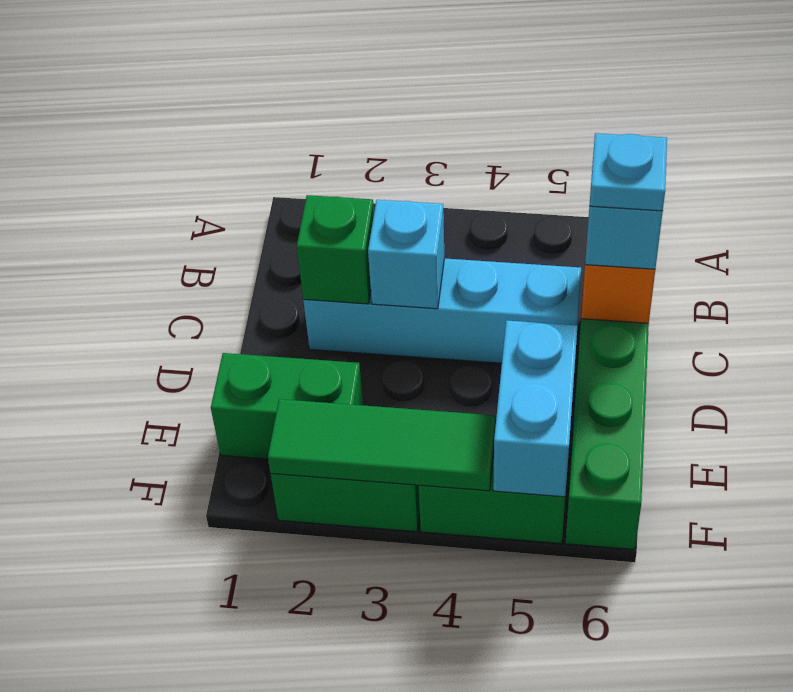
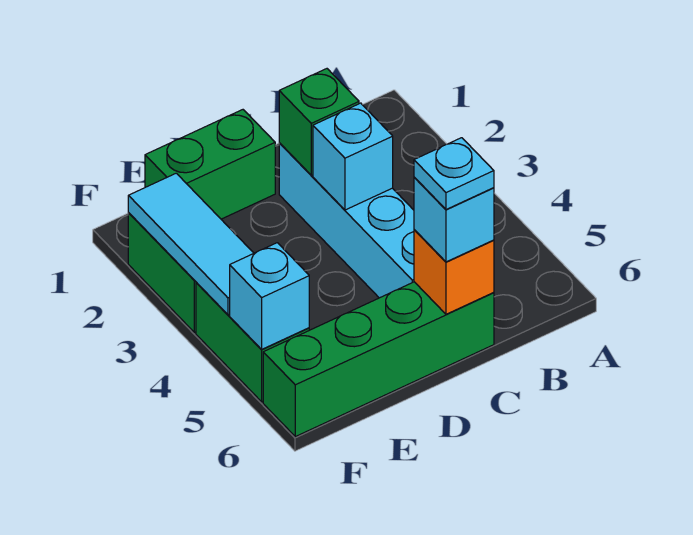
green brick E1:E2 level 1 -> green brick D1:E1 level 1
cyan brick E5:F5 level 2 -> cyan brick F5 level 2
green tile F2:F4 level 2 -> cyan tile F2:F4 level 2

